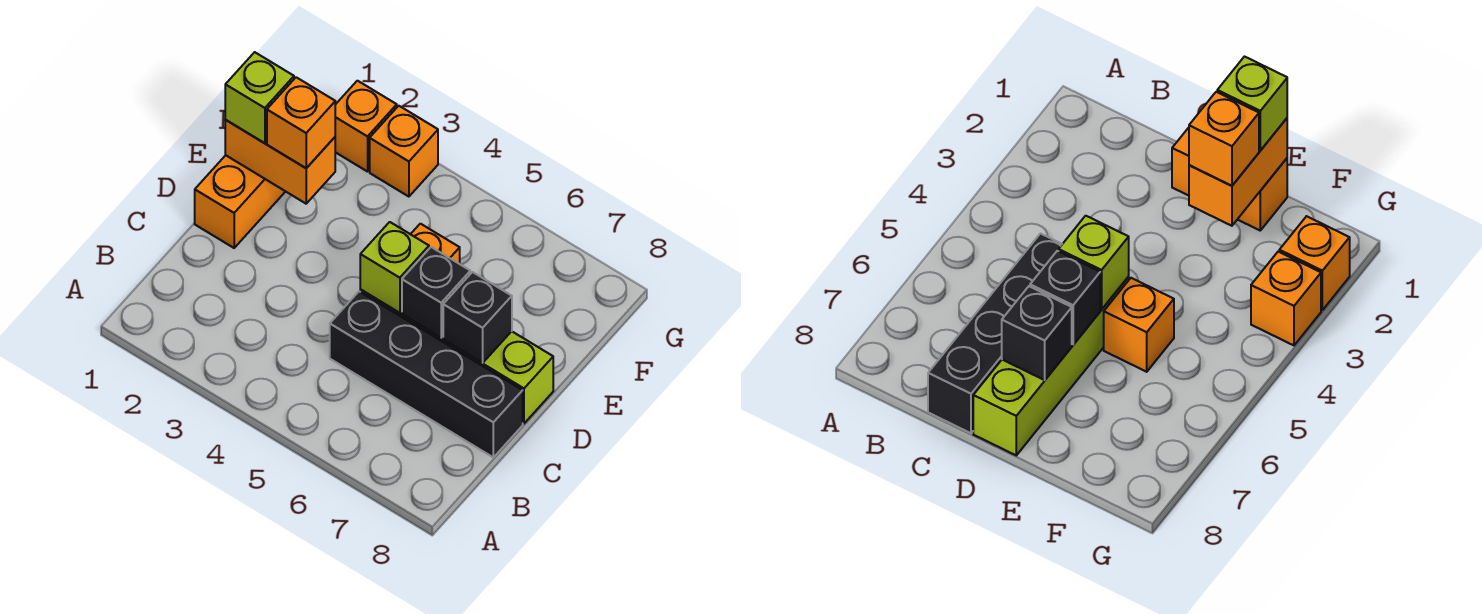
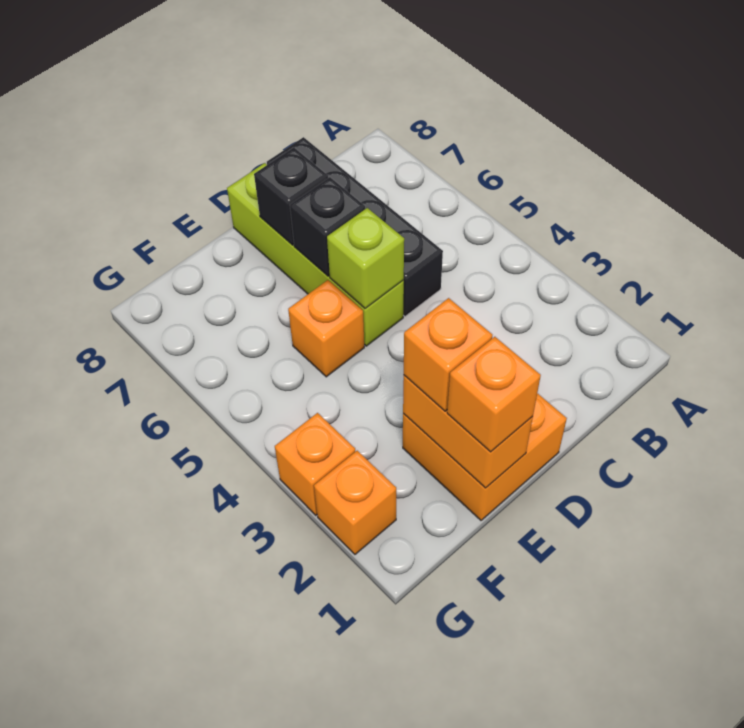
orange brick D1:E1 level 1 -> orange brick D1:E2 level 1
lime brick E1 level 3 -> orange brick E1 level 3

